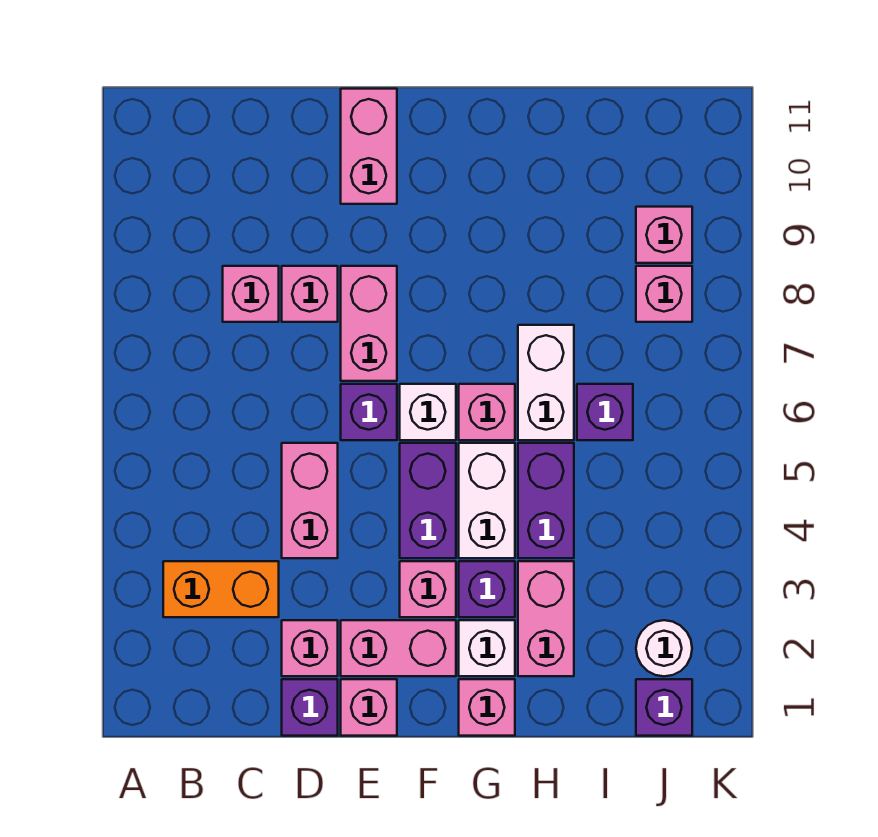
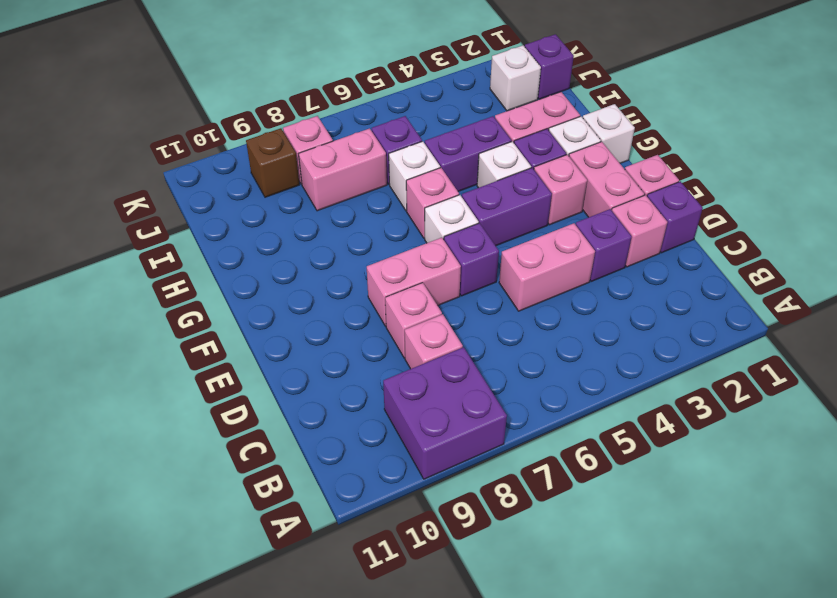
none -> purple brick A8:B9 level 1
orange brick B3:C3 level 1 -> none
none -> purple brick D3 level 1
pink brick E10:E11 level 1 -> pink brick I7:I8 level 1
pink brick G1 level 1 -> white brick G1 level 1
white brick G4:G5 level 1 -> white brick G4 level 1
white brick H6:H7 level 1 -> white brick H6 level 1
white round brick J2 level 1 -> white brick J2 level 1
pink brick J9 level 1 -> brown brick J9 level 1

